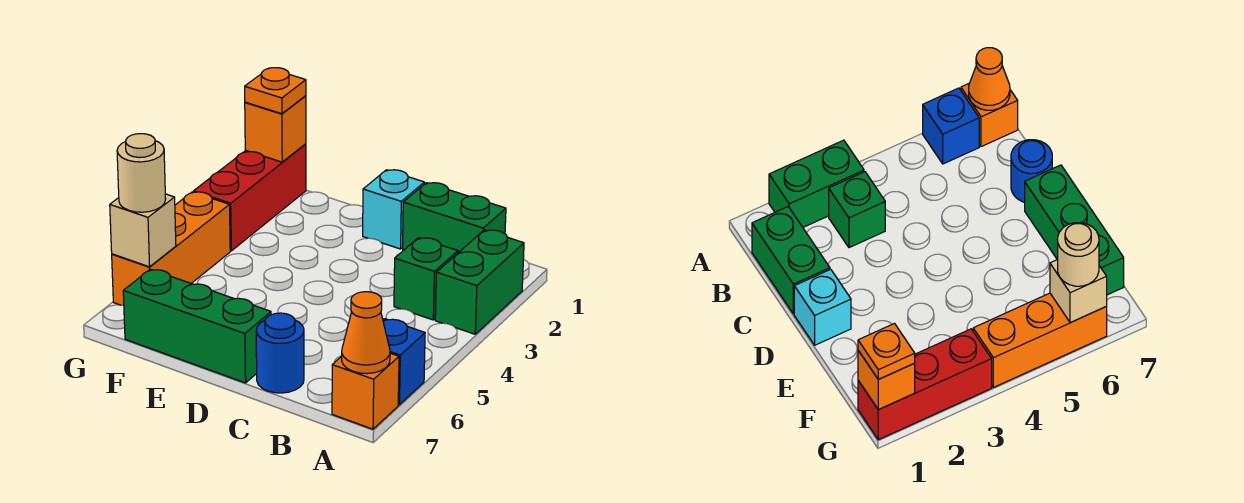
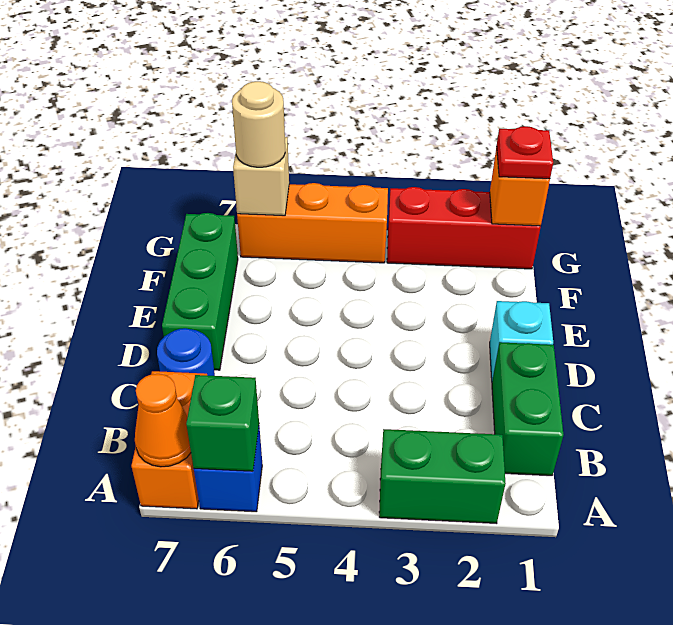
orange brick A7 level 1 -> orange brick A7:B7 level 1
green brick B3 level 1 -> green brick A6 level 2
orange plate G1 level 3 -> red plate G1 level 3

